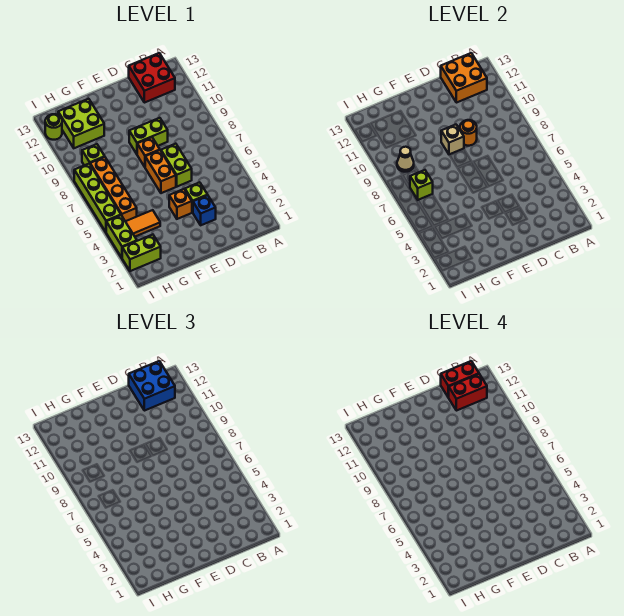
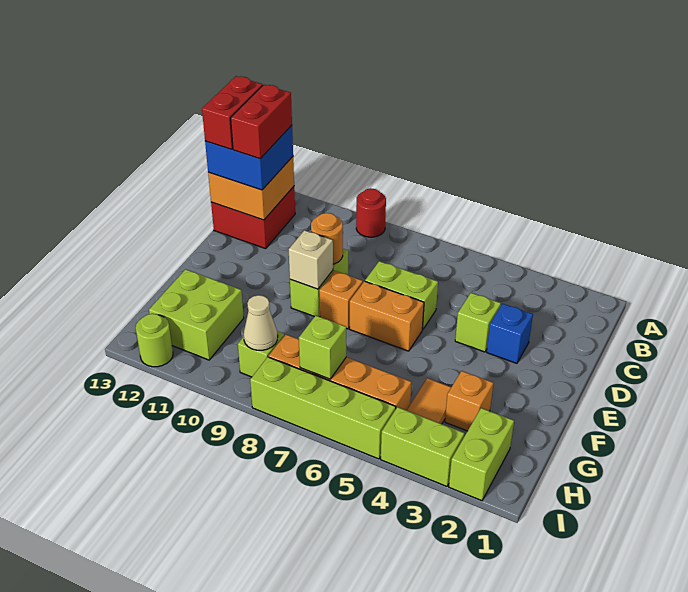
none -> red round brick A9 level 1
orange brick E4 level 1 -> orange brick G3 level 1

